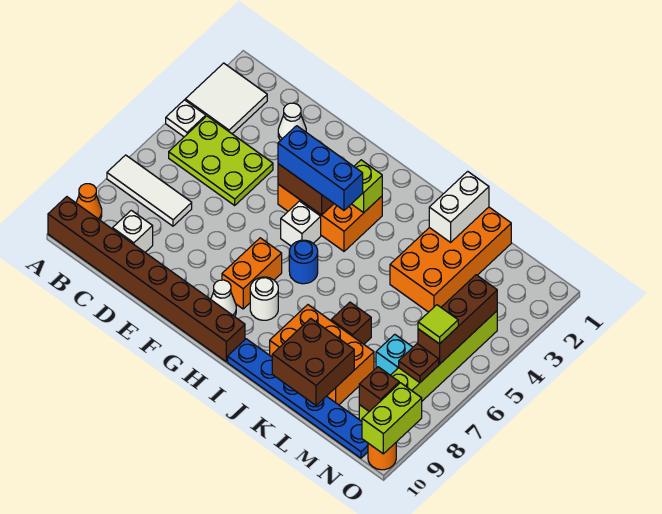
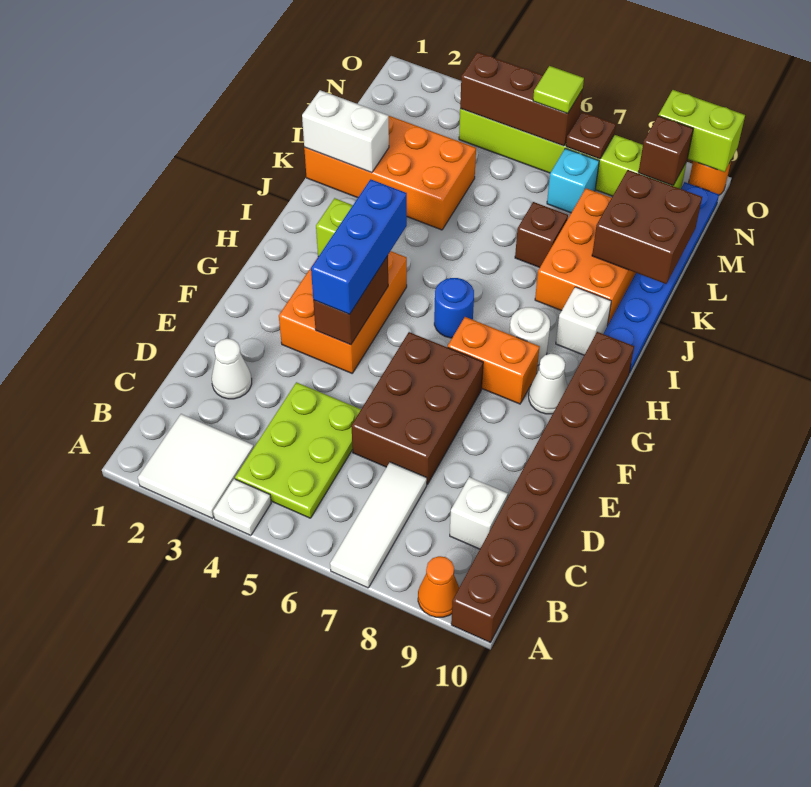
none -> brown brick D6:F7 level 1
white brick G5 level 1 -> white brick I9 level 1

